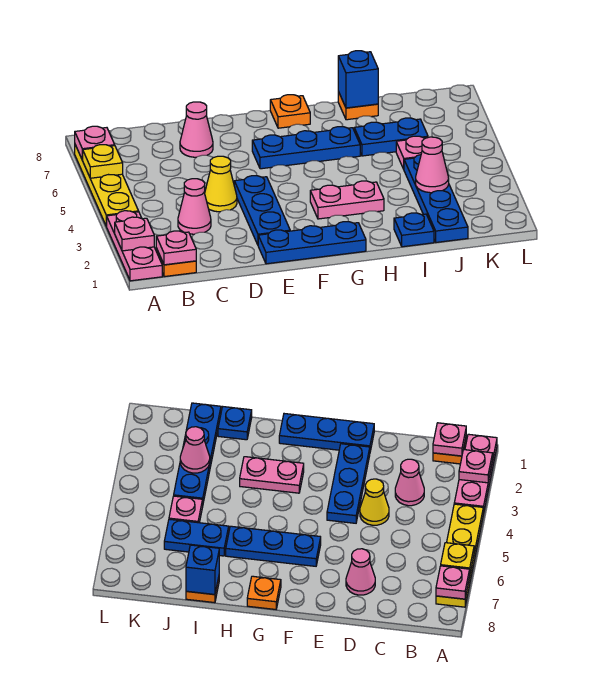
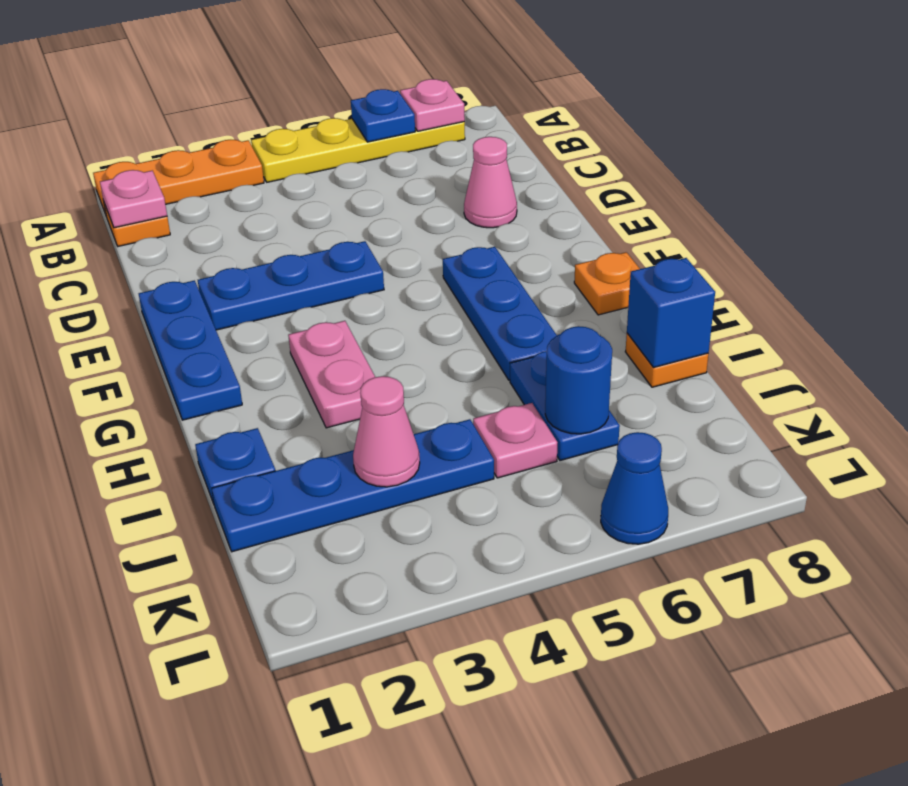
pink plate A1:A3 level 1 -> orange plate A1:A3 level 1
pink plate A2 level 2 -> none
yellow plate A6 level 2 -> blue plate A6 level 2
pink cone C3 level 1 -> none
yellow cone D4 level 1 -> none
none -> blue round brick J6 level 2
none -> blue cone L6 level 1

